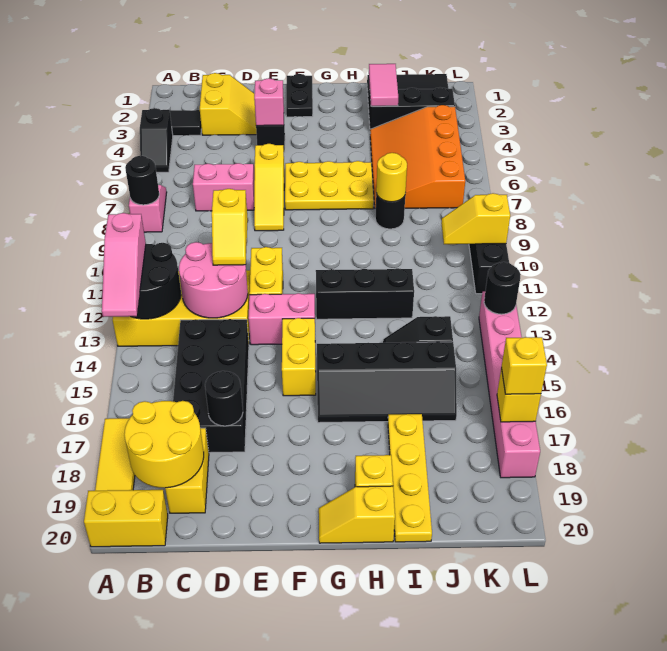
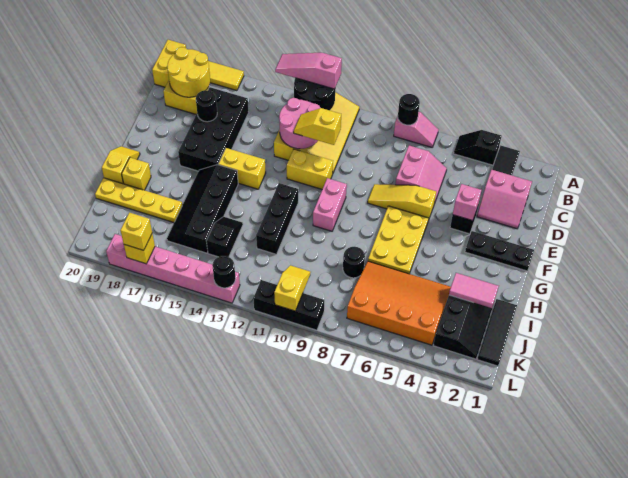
yellow slope C2:D3 level 1 top C -> pink slope C2:D3 level 1 top C
black brick C14:D17 level 1 -> black brick C16:F17 level 1
pink brick E13:F13 level 1 -> pink brick F10:G10 level 1
black plate F1:F2 level 1 -> black plate F1:F3 level 1
yellow round brick I8 level 2 -> none

